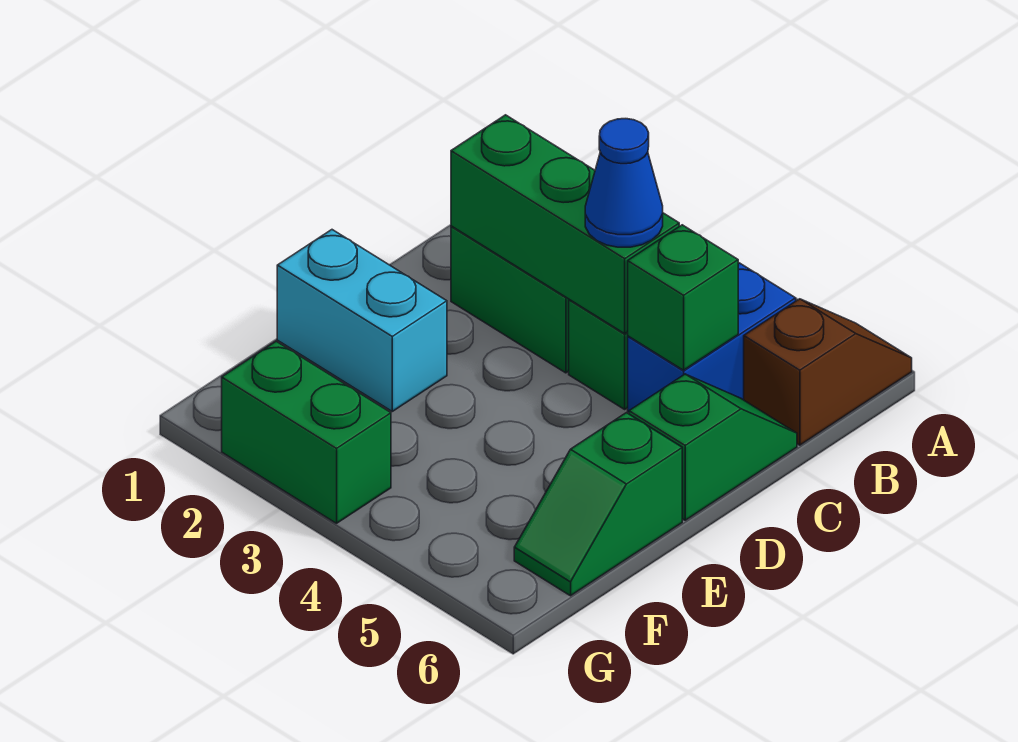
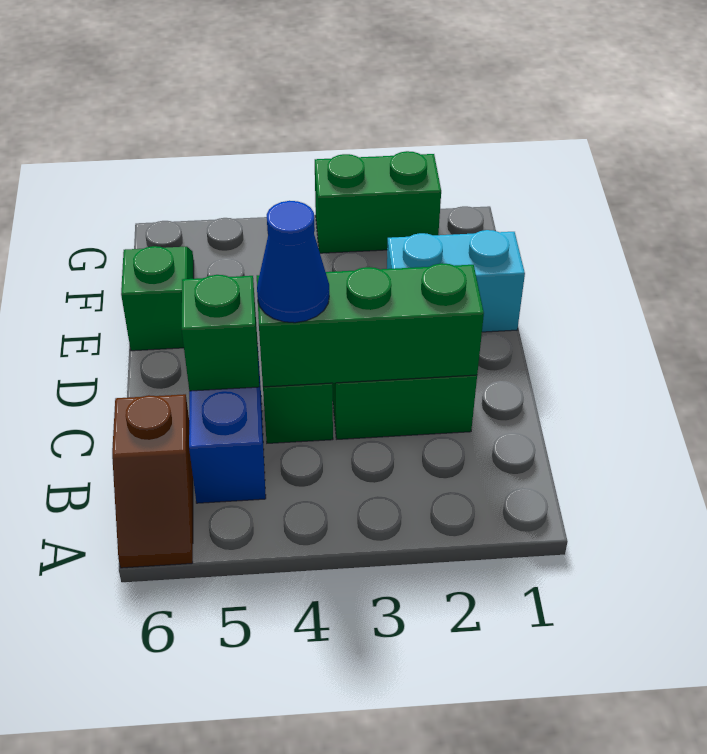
green slope C6:D6 level 1 top D -> none

